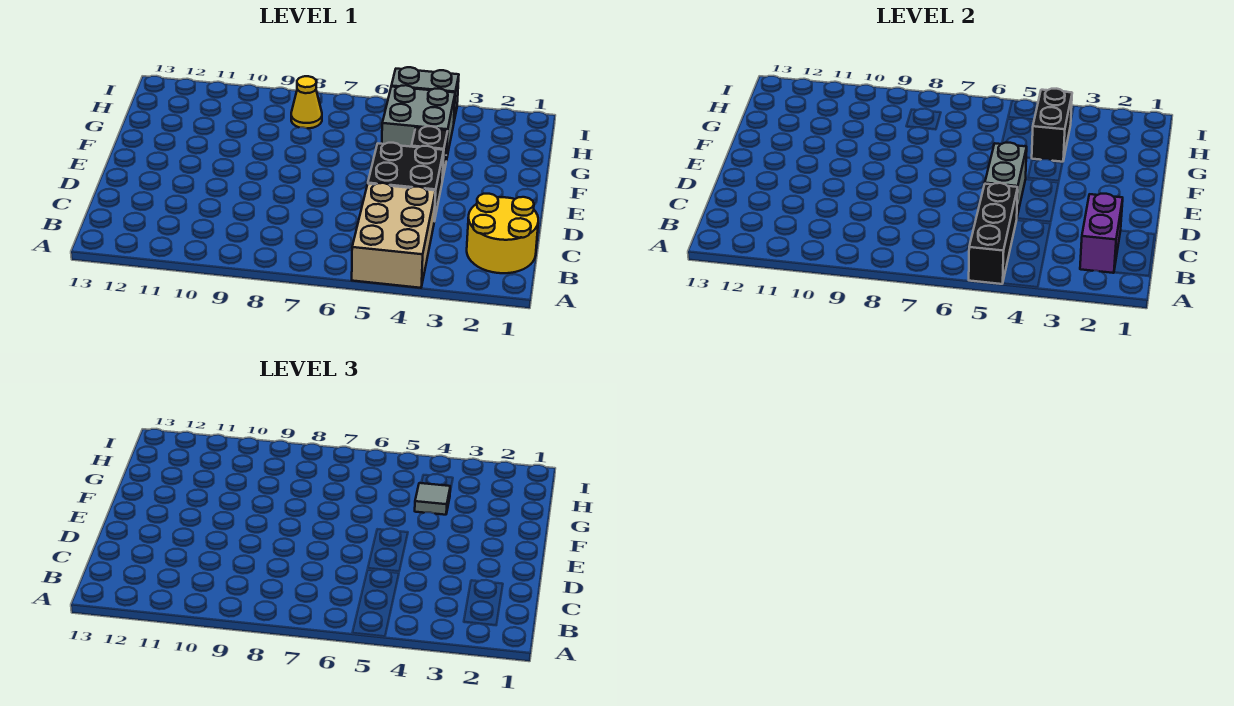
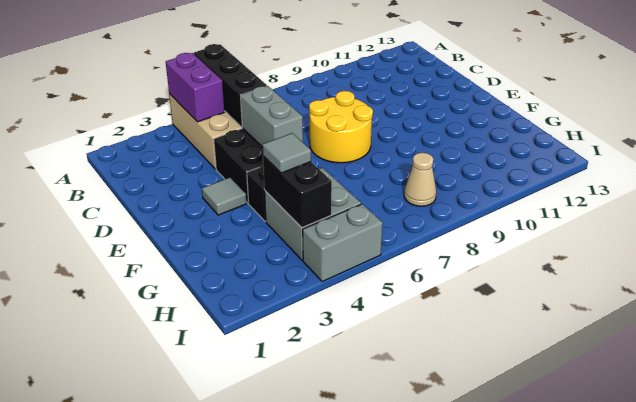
yellow round brick B1:C2 level 1 -> yellow round brick D7:E8 level 1
purple brick B2:C2 level 2 -> purple brick A4:B4 level 2
none -> grey tile E3 level 1
yellow cone H8 level 1 -> tan cone H8 level 1

